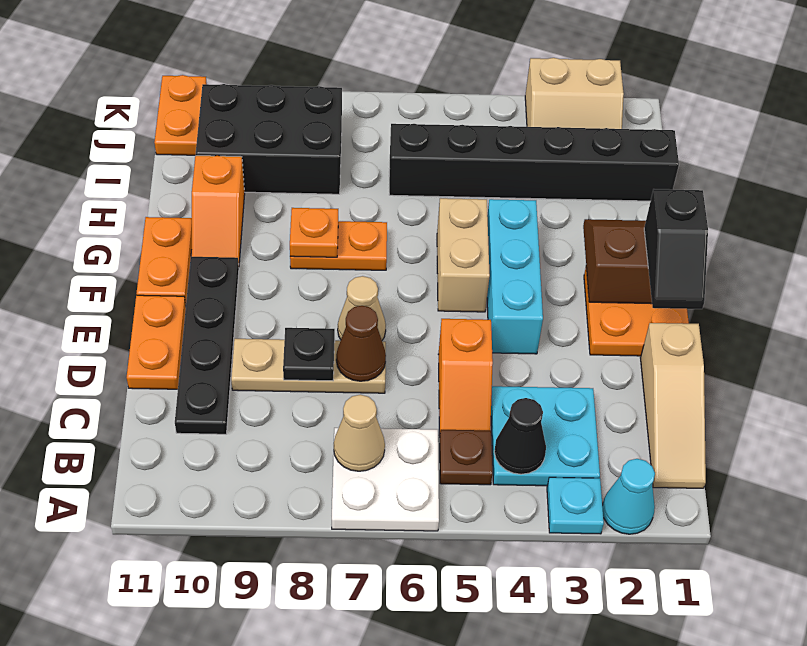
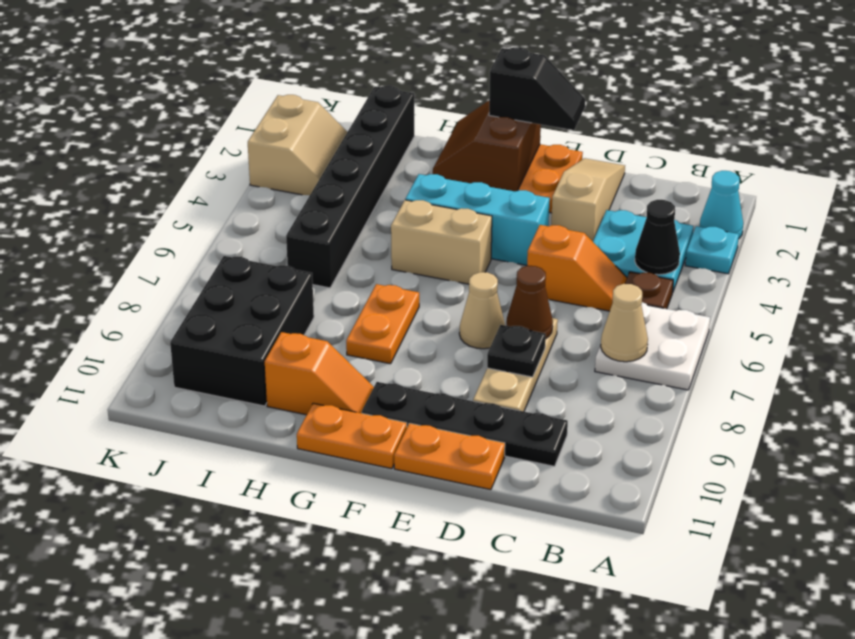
tan slope B1:D1 level 1 top D -> tan slope D1:D3 level 1 top 3
orange plate G8 level 2 -> none
orange plate J11:K11 level 1 -> none

